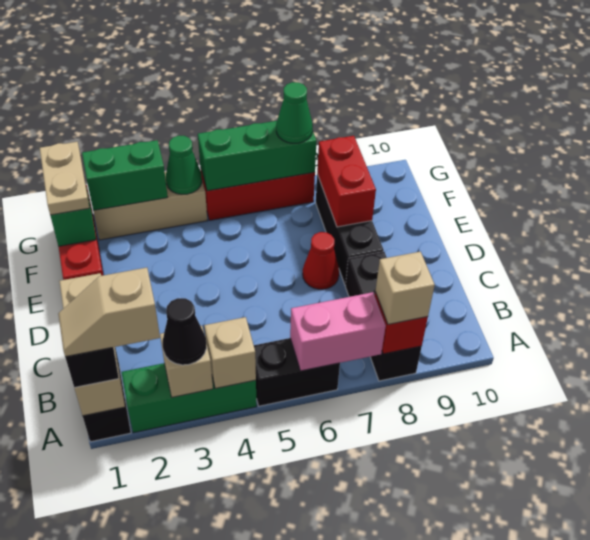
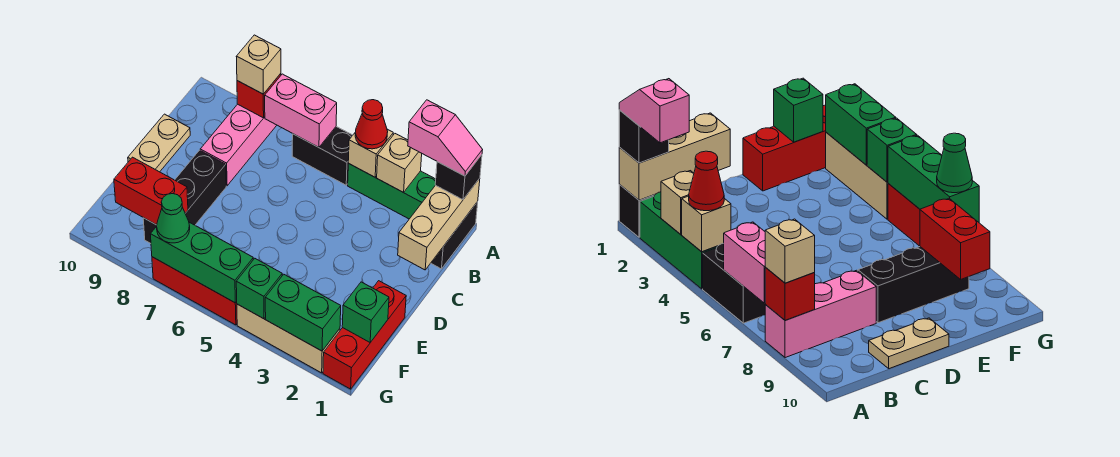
tan slope A1:A2 level 4 top 2 -> pink slope A1:A2 level 4 top 2
black cone A3 level 3 -> none
black brick A8:C8 level 1 -> pink brick A8:C8 level 1
red cone D7 level 1 -> red cone A4 level 3
red brick E8:F8 level 2 -> red brick F8:F9 level 2
tan plate F1:G1 level 3 -> tan plate C10:D10 level 1
green cone G4 level 2 -> green brick G4 level 2

